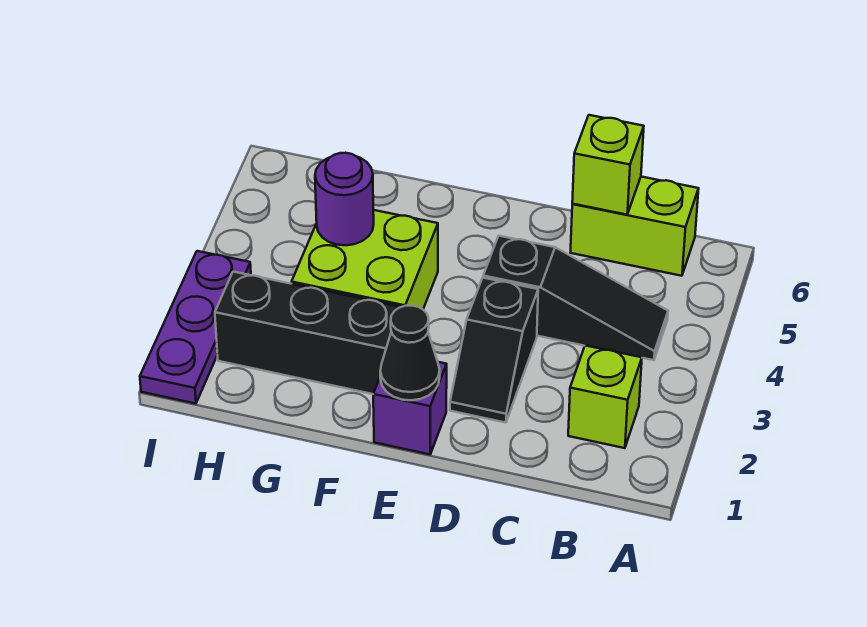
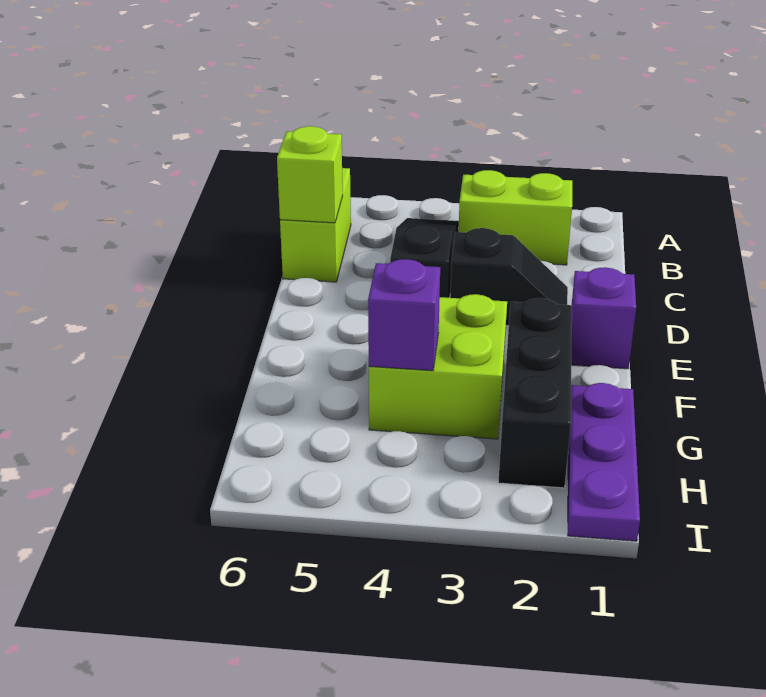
lime brick B2 level 1 -> lime brick B2:B3 level 1
black cone E1 level 2 -> none
purple round brick G4 level 2 -> purple brick G4 level 2
purple plate I1:I3 level 1 -> purple plate G1:I1 level 1

